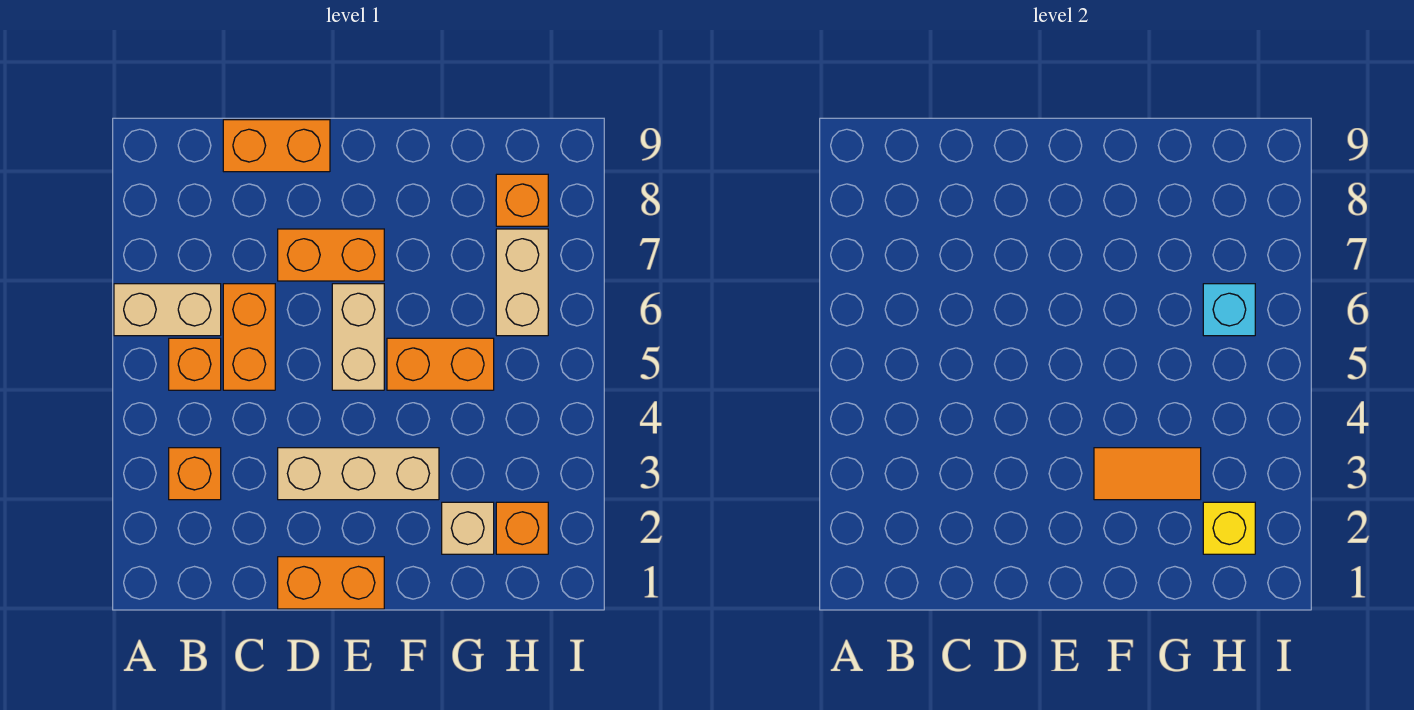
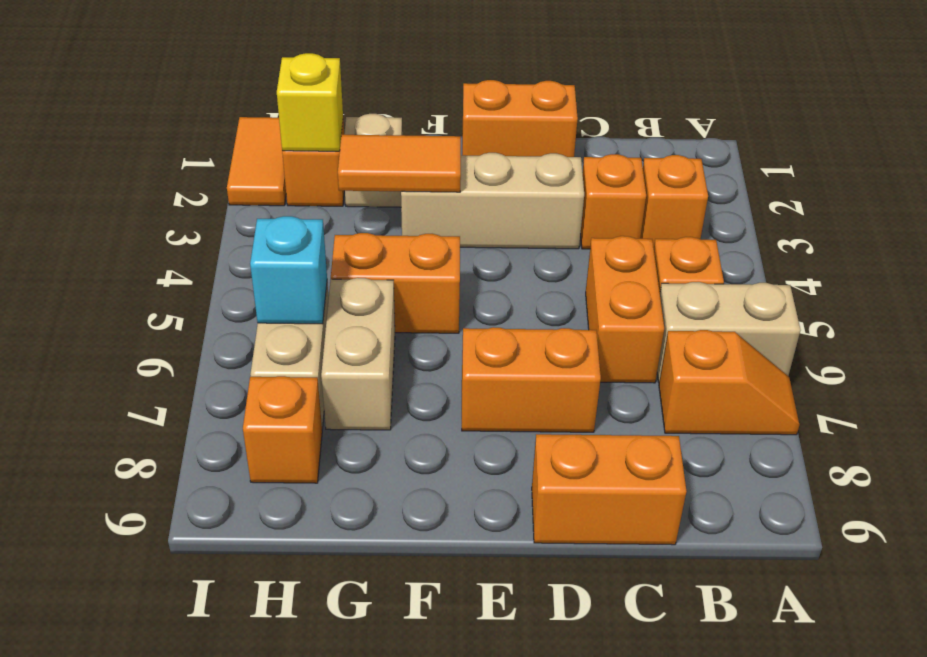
none -> orange slope A7:B7 level 1 top B
none -> orange brick C3 level 1
tan brick E5:E6 level 1 -> tan brick G6:G7 level 1
none -> orange tile I1:I2 level 1

